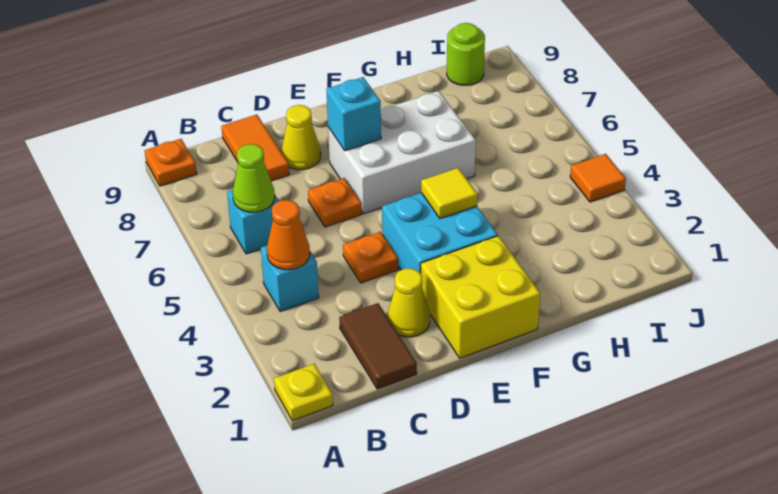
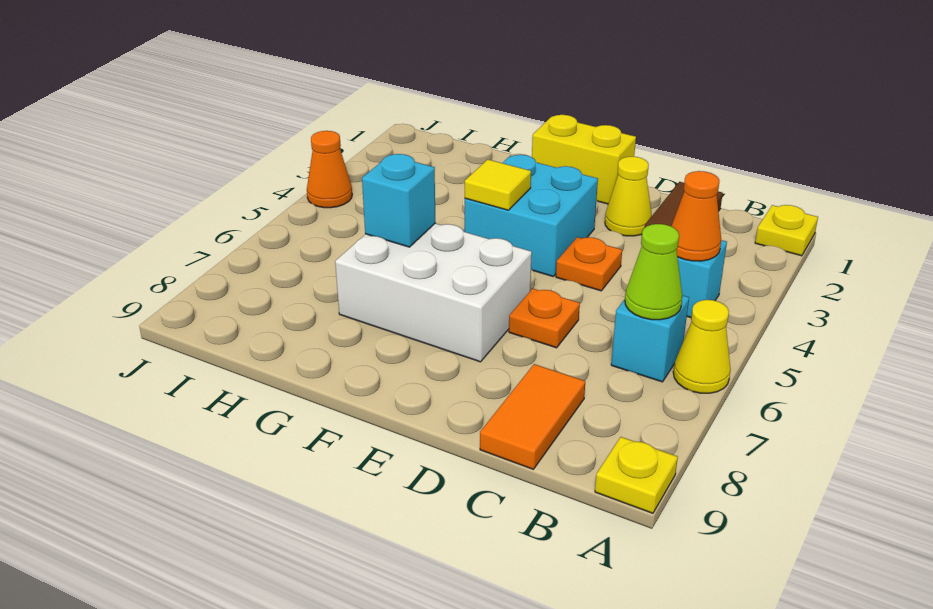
orange plate A9 level 1 -> yellow plate A9 level 1
yellow cone D8 level 1 -> yellow cone A6 level 1
yellow brick E1:F2 level 1 -> yellow brick E1:F1 level 1
cyan brick E7 level 2 -> cyan brick G6 level 2
lime round brick I9 level 1 -> none
orange tile J4 level 1 -> orange cone J4 level 1

